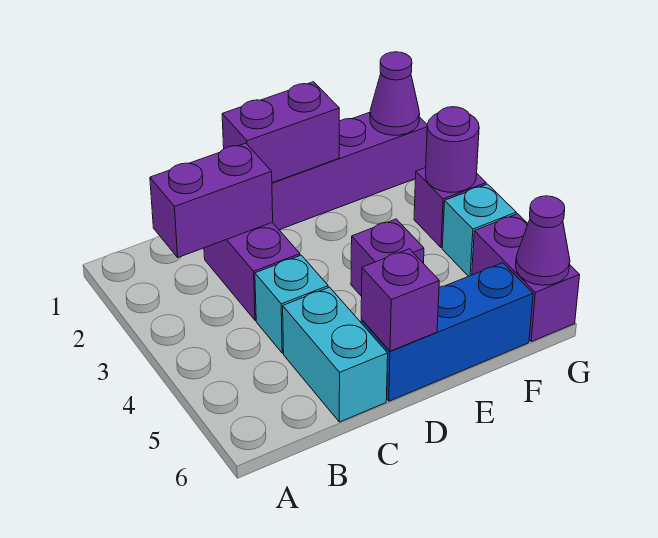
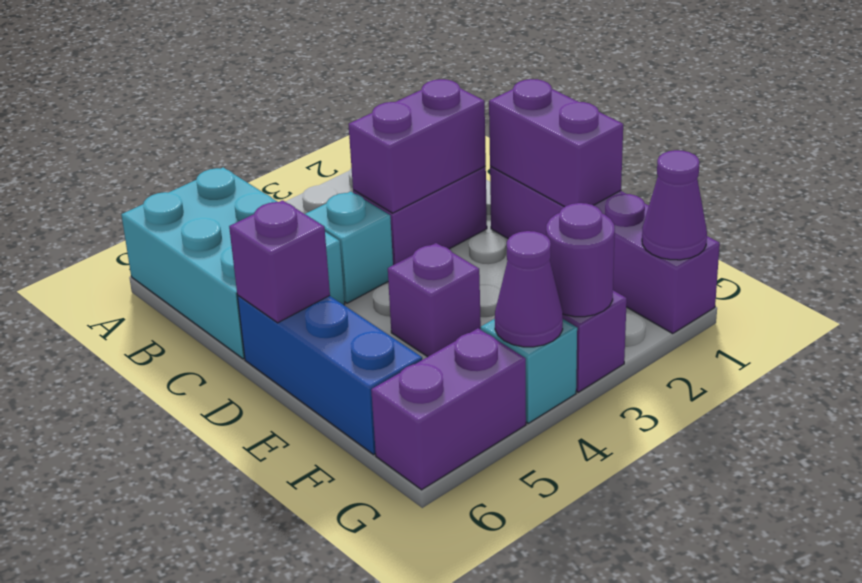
purple brick B2:C2 level 2 -> purple brick C2:C3 level 2
cyan brick C5:C6 level 1 -> cyan brick A5:C6 level 1
purple cone G6 level 2 -> purple cone G4 level 2

